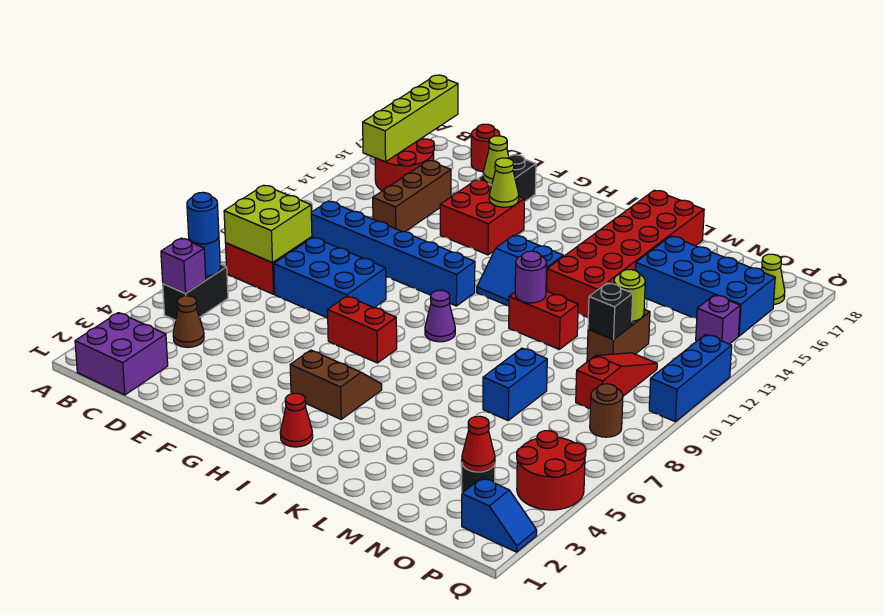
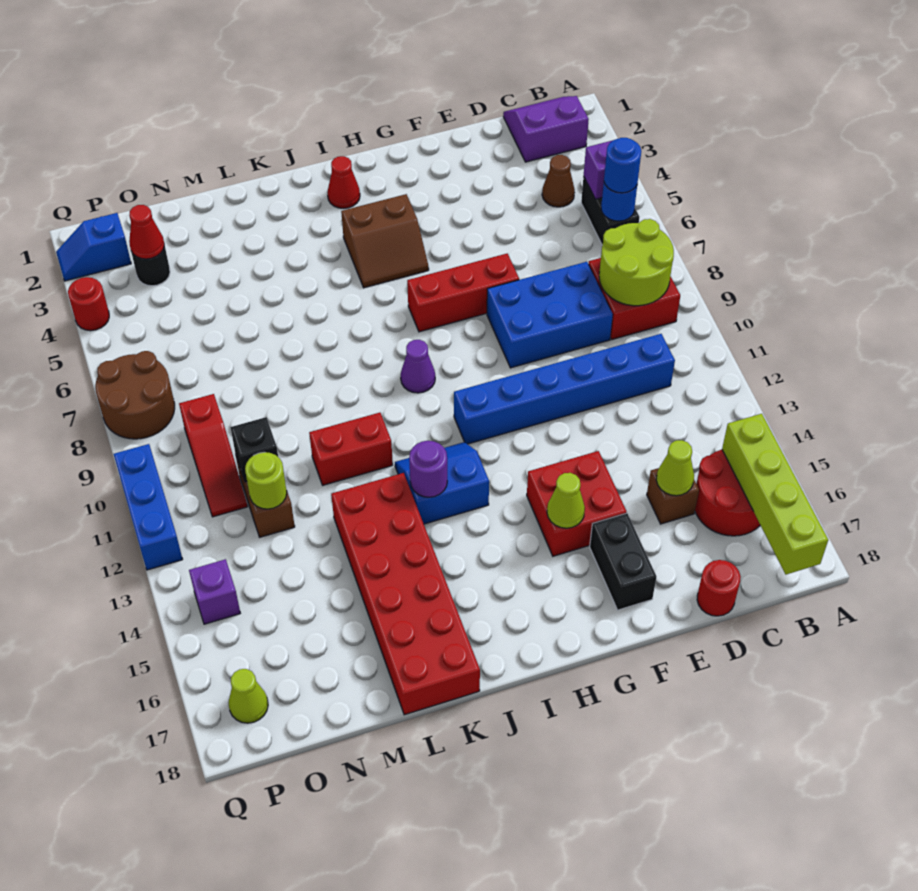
purple brick B1:C2 level 1 -> purple slope B1:C2 level 1 top 2
lime brick B8:C9 level 2 -> lime round brick B8:C9 level 2
brown brick D13:D15 level 1 -> brown brick D15 level 1
lime cone F16 level 2 -> lime cone D15 level 2
red brick G7:H7 level 1 -> red brick F7:H7 level 1
purple round brick K11 level 2 -> purple round brick J13 level 2
blue brick M7:M8 level 1 -> none
blue brick M15:P16 level 1 -> none
red round brick P4:Q5 level 1 -> red round brick Q4 level 1
brown round brick P8 level 1 -> brown round brick P7:Q8 level 1

